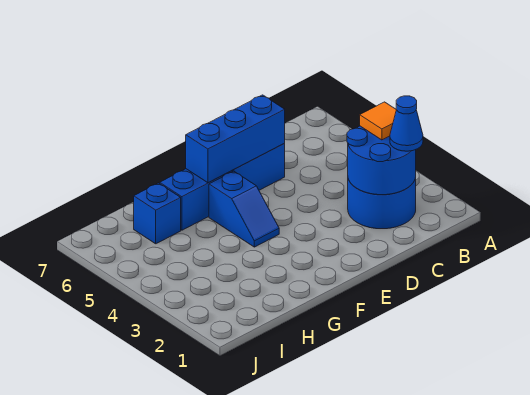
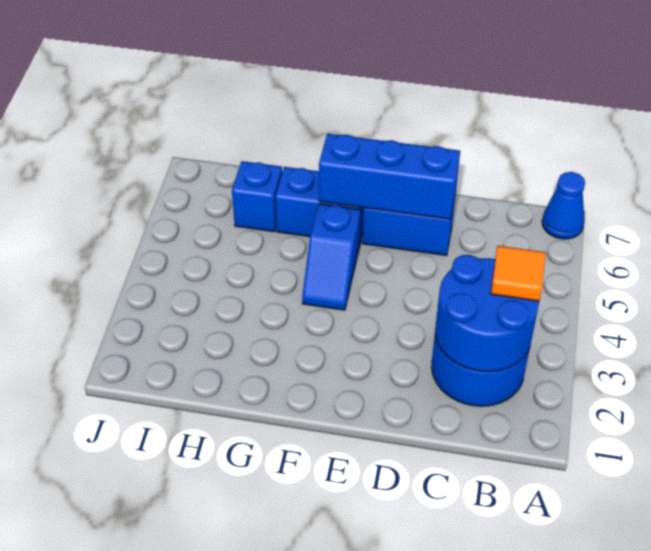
blue cone B2 level 3 -> blue cone A7 level 1

